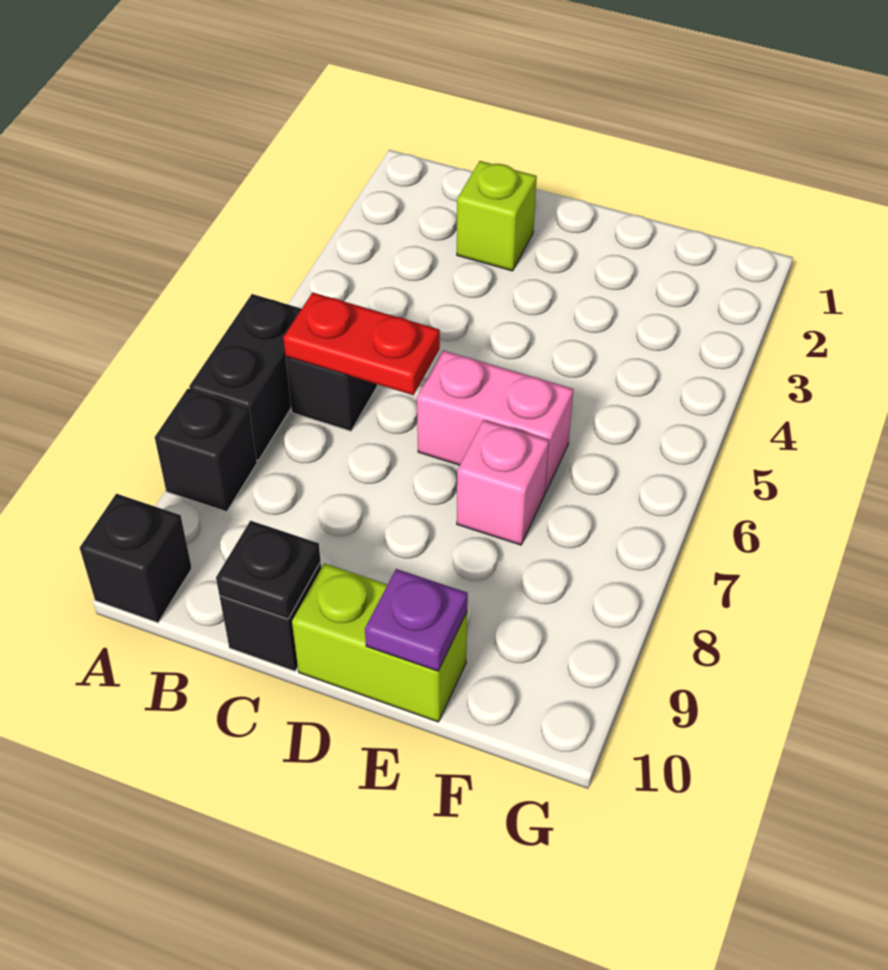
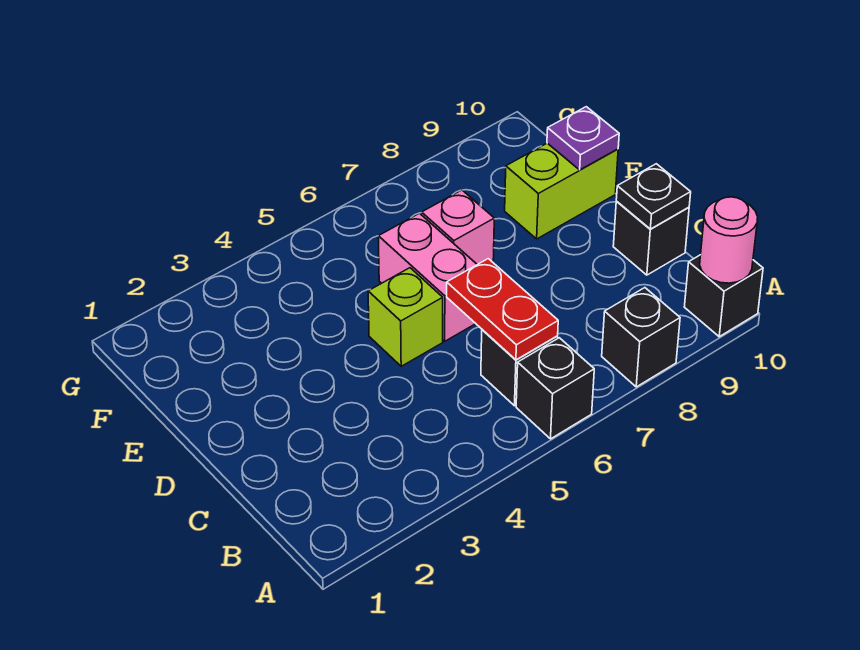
black brick A6:A7 level 1 -> black brick A6 level 1
none -> pink round brick A10 level 2
lime brick C2 level 1 -> lime brick D5 level 1
lime brick D10:E10 level 1 -> lime brick E9:E10 level 1

